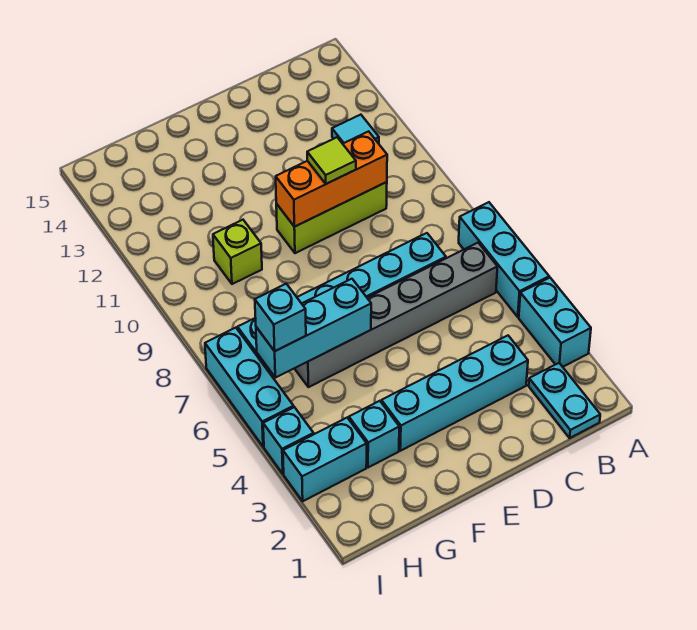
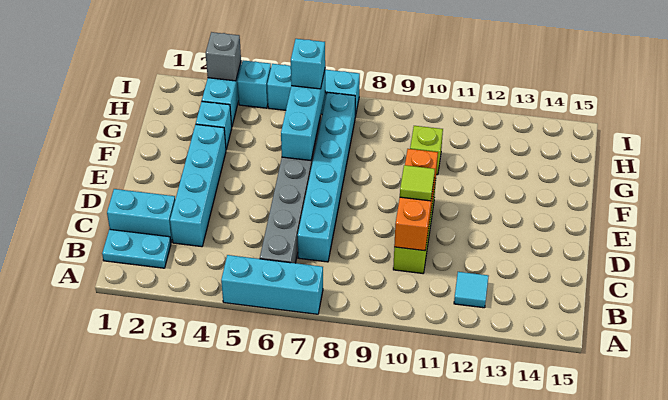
cyan brick A3:A4 level 1 -> cyan brick C1:C2 level 1
none -> grey brick I3 level 2

